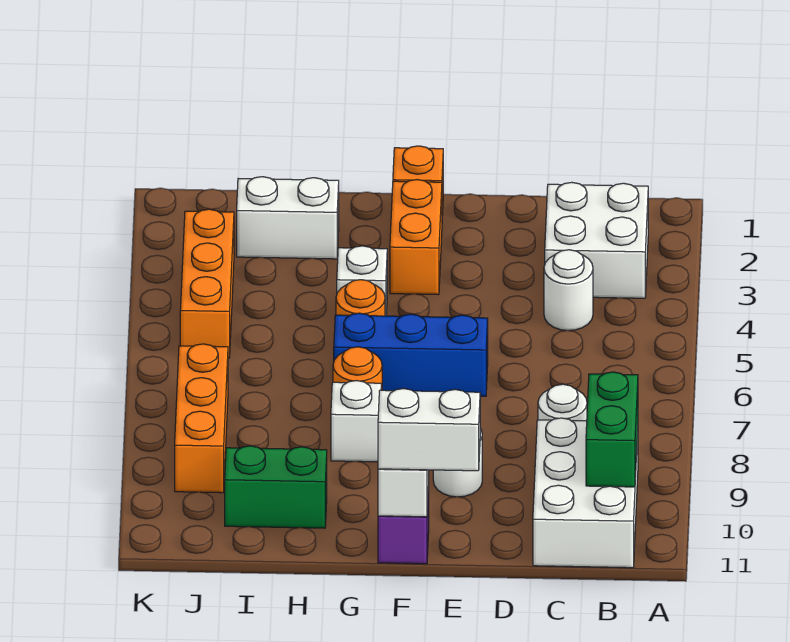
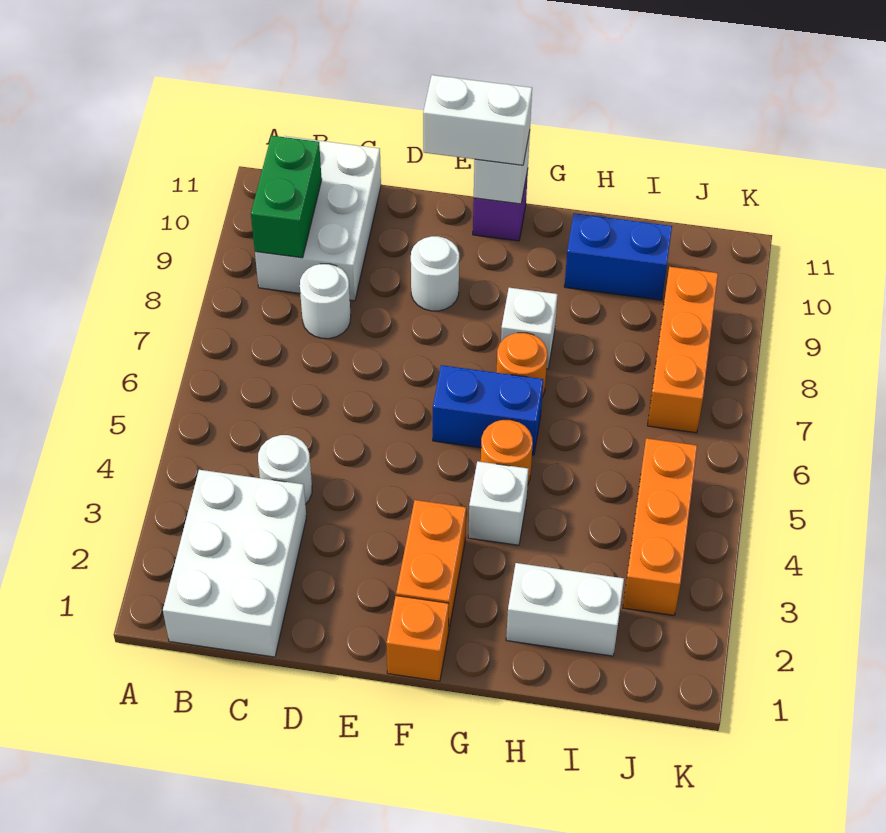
white brick B2:C3 level 1 -> white brick B1:C3 level 1
blue brick E6:G6 level 1 -> blue brick F6:G6 level 1
green brick H10:I10 level 1 -> blue brick H10:I10 level 1

